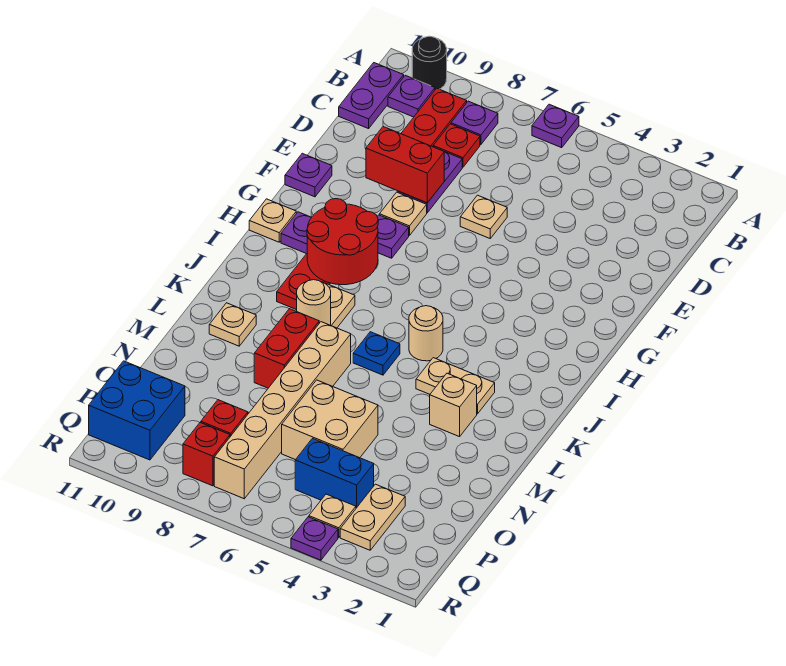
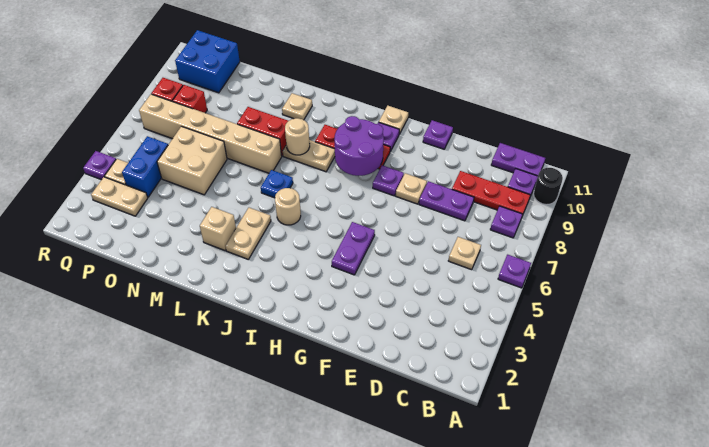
red plate C8 level 1 -> none
tan plate E6 level 1 -> tan plate C6 level 1
red brick E8:E9 level 2 -> none
none -> purple plate G4:G5 level 1
red round brick H8:I9 level 2 -> purple round brick H8:I9 level 2

